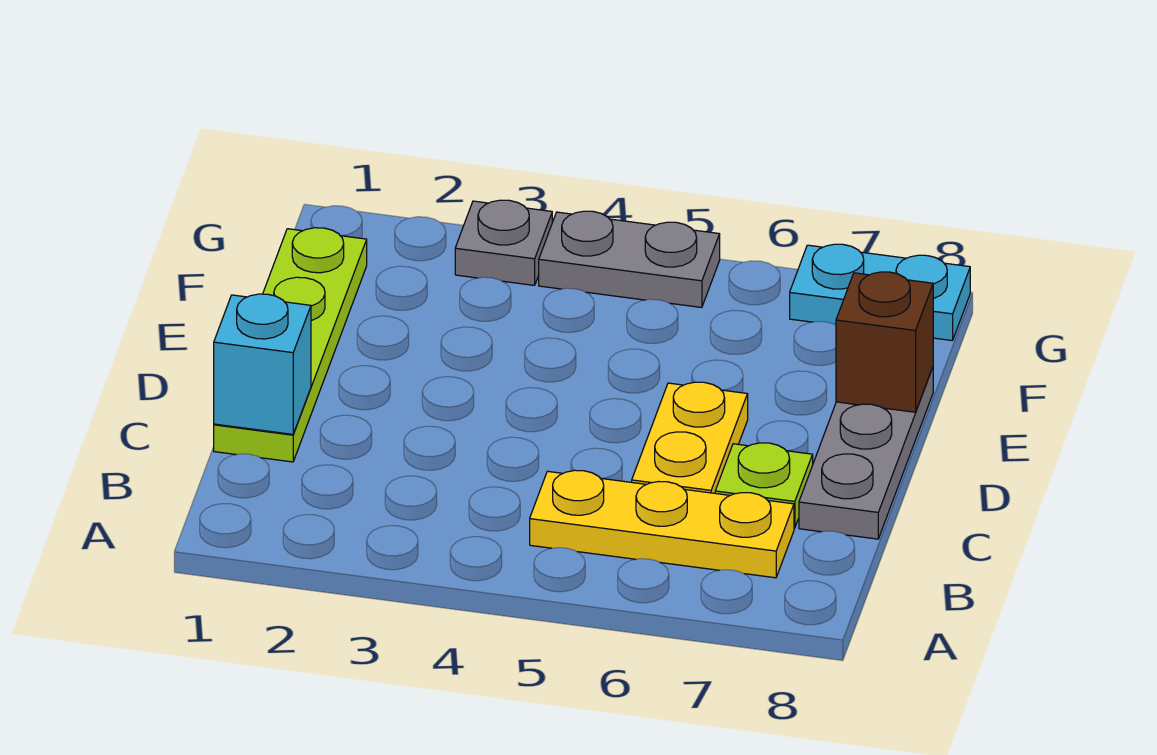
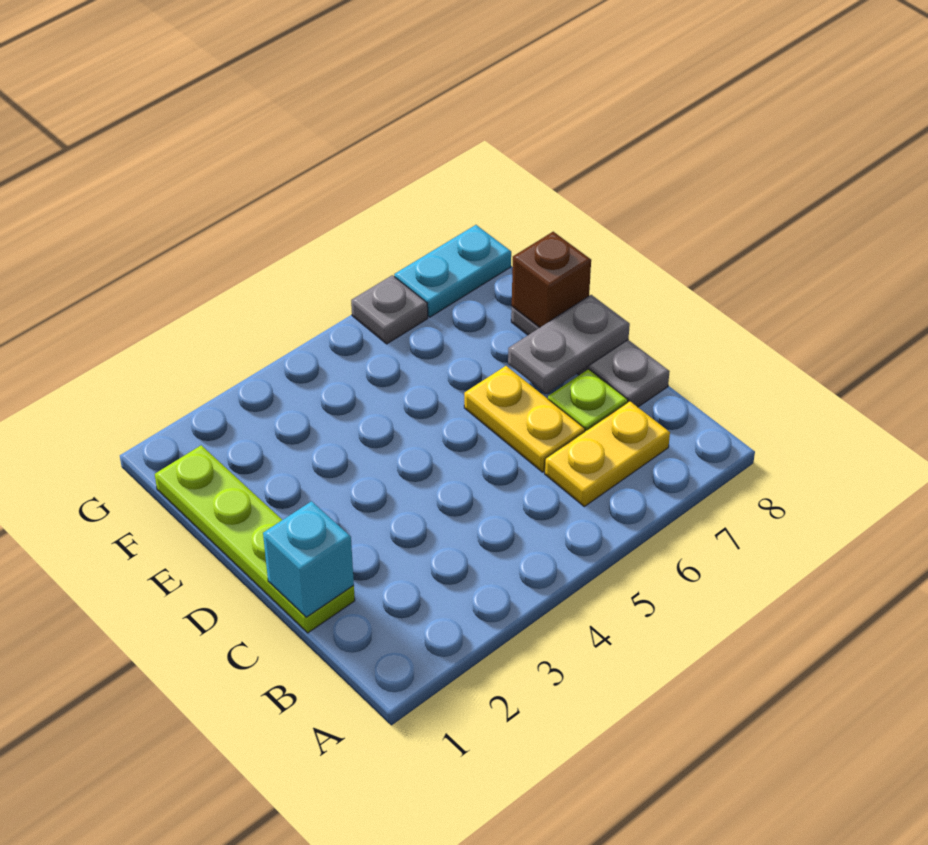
yellow plate B5:B7 level 1 -> yellow plate B6:B7 level 1
grey plate G3 level 1 -> grey plate G6 level 1
grey plate G4:G5 level 1 -> grey plate D7:D8 level 2

